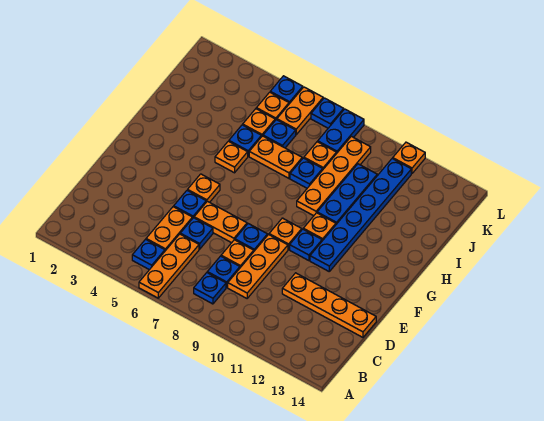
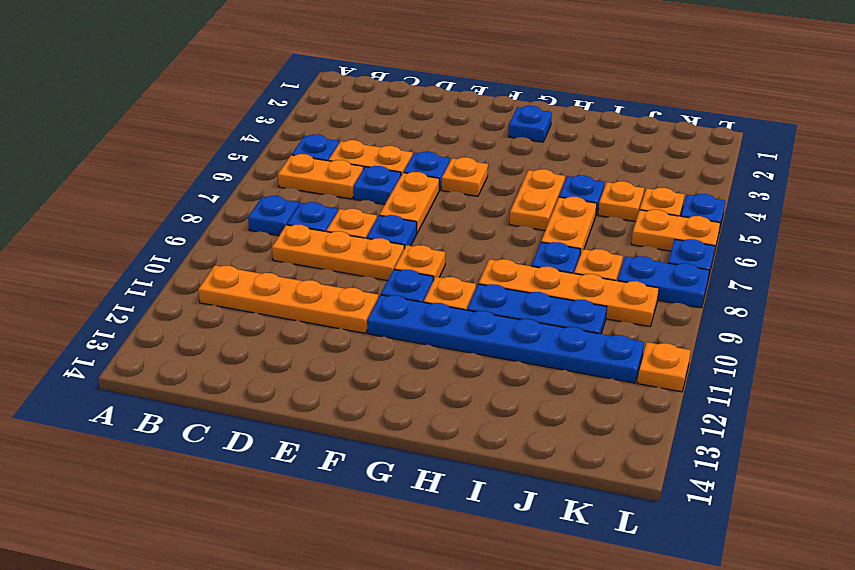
orange plate A6:C6 level 1 -> orange plate B6:C6 level 1
orange plate D11:D14 level 1 -> orange plate B11:E11 level 1
orange plate H5 level 1 -> orange plate H5:H6 level 1
blue plate J6 level 1 -> blue plate G2 level 1

